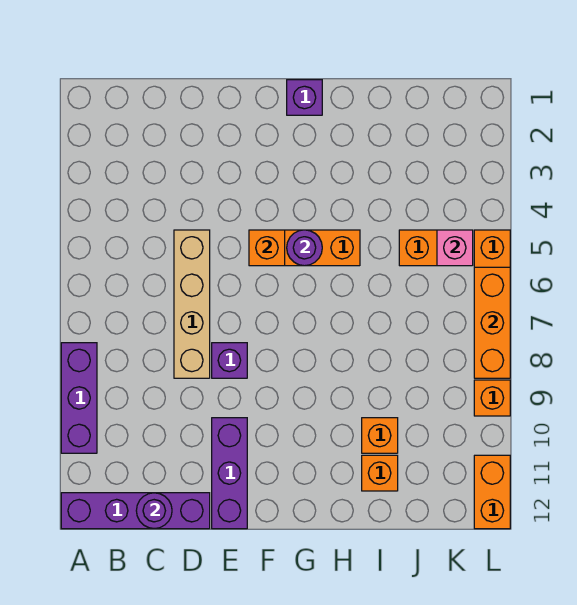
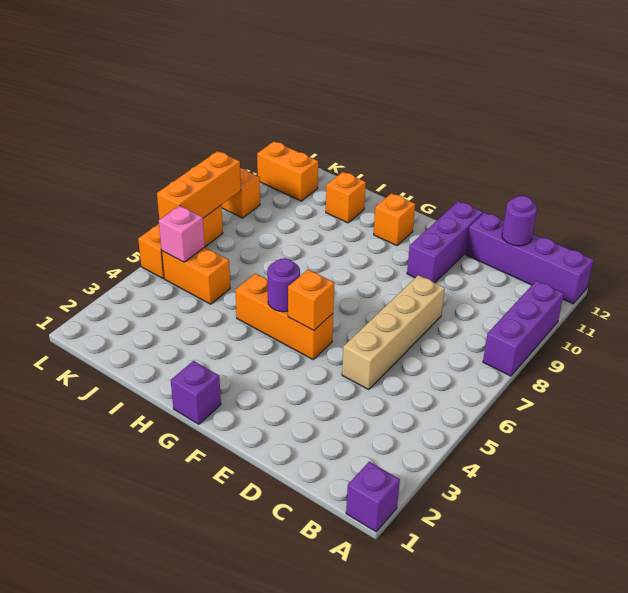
purple brick E8 level 1 -> purple brick A1 level 1
orange brick I10 level 1 -> orange brick G11 level 1
orange brick L11:L12 level 1 -> orange brick K11:L11 level 1

